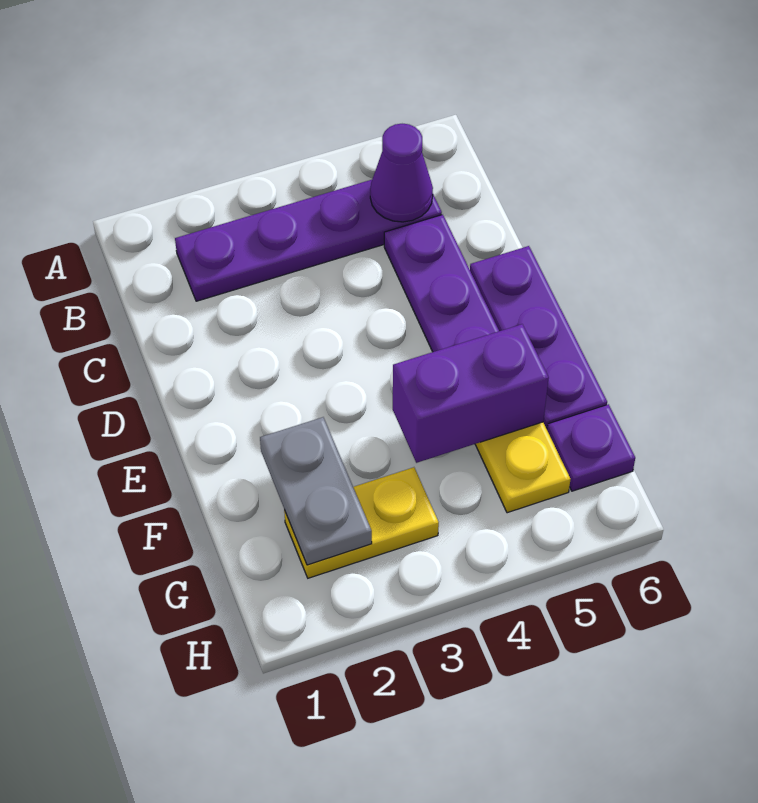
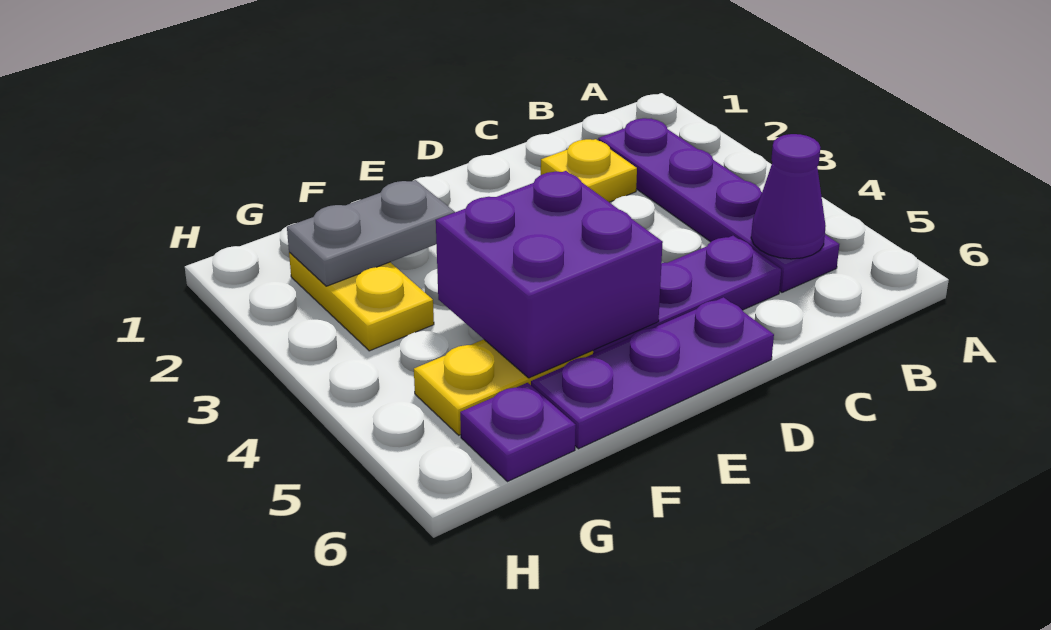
none -> yellow plate C2 level 1
purple brick F4:F5 level 2 -> purple brick E4:F5 level 2

